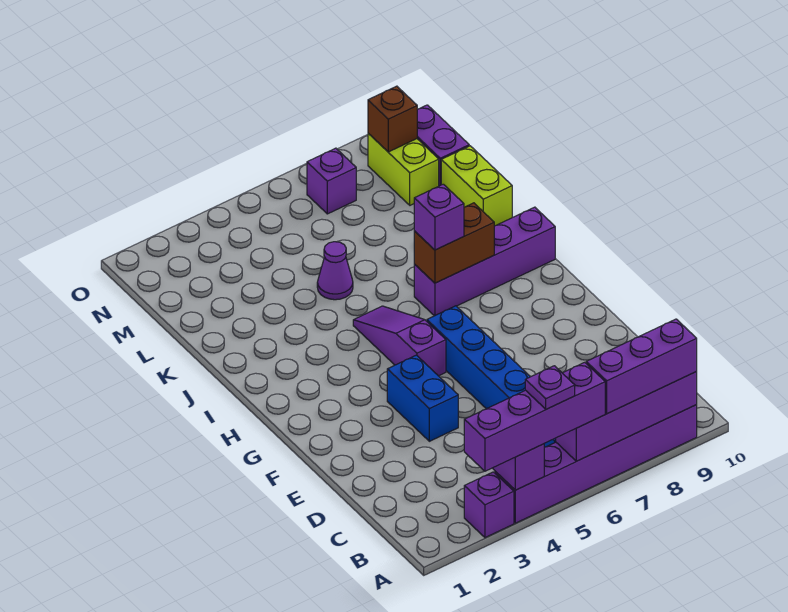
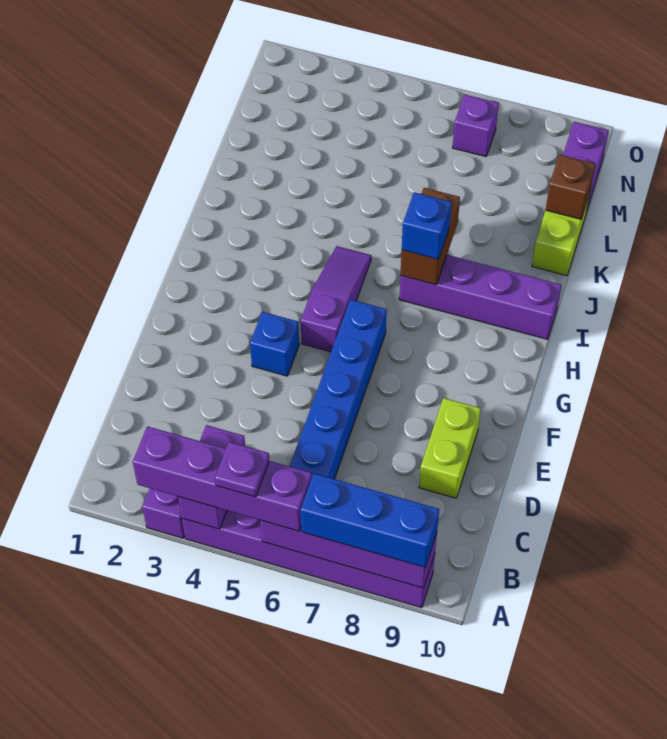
purple brick A7:A9 level 3 -> blue brick A7:A9 level 3
blue brick E4:F4 level 1 -> blue brick F4 level 1
brown brick I7:I8 level 2 -> brown brick I7:J7 level 2
purple brick I7 level 3 -> blue brick I7 level 3
purple cone K5 level 1 -> none
lime brick M9:N9 level 1 -> lime brick D9:E9 level 1
brown brick N9 level 2 -> brown brick L10 level 2

